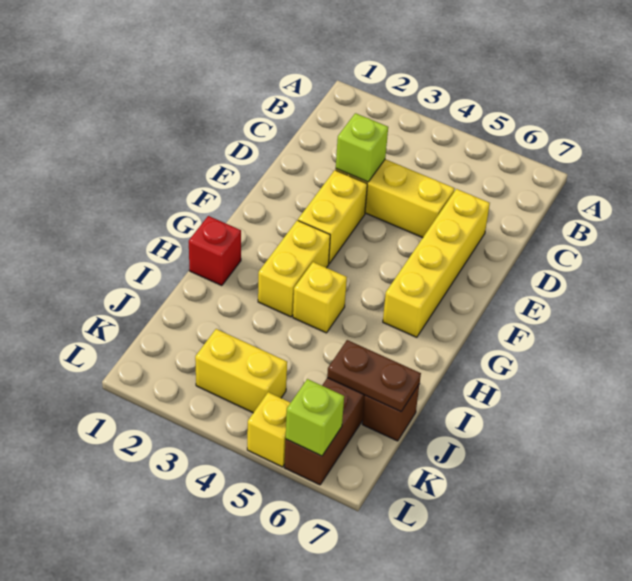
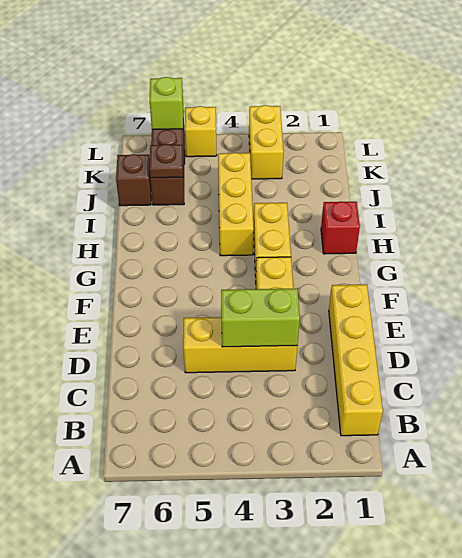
lime brick D3 level 2 -> lime brick D3:D4 level 2
yellow brick D6:G6 level 1 -> yellow brick B1:E1 level 1
yellow brick H4 level 1 -> yellow brick H4:J4 level 1
brown plate J6:J7 level 2 -> brown plate J6 level 2
yellow brick K3:K4 level 1 -> yellow brick K3:L3 level 1

